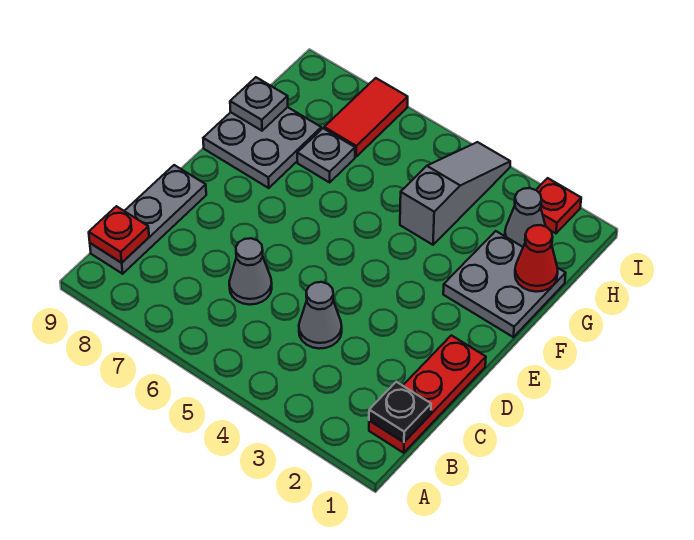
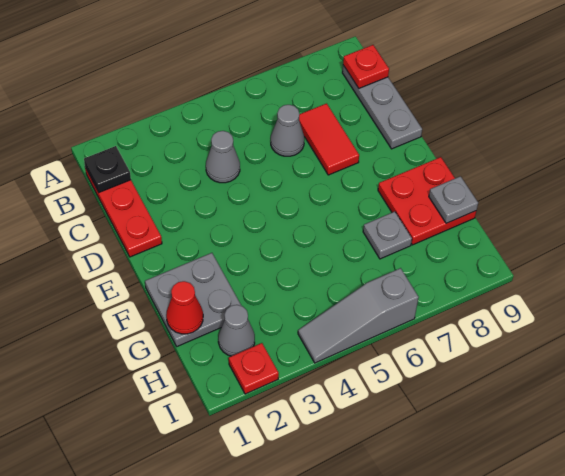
grey plate F8:G9 level 1 -> red plate F8:G9 level 1
grey slope G4:I4 level 1 top G -> grey slope I4:I6 level 1 top 6
red tile H7:I7 level 1 -> red tile C7:D7 level 1

